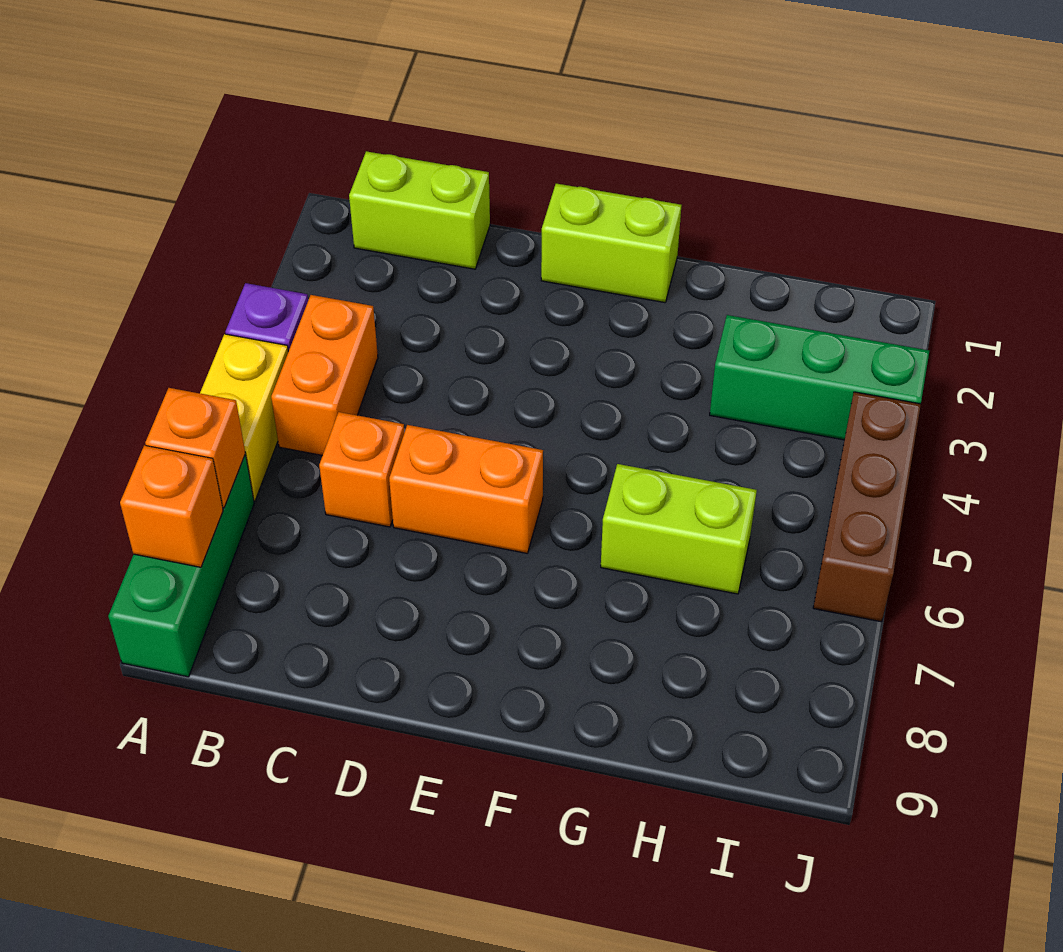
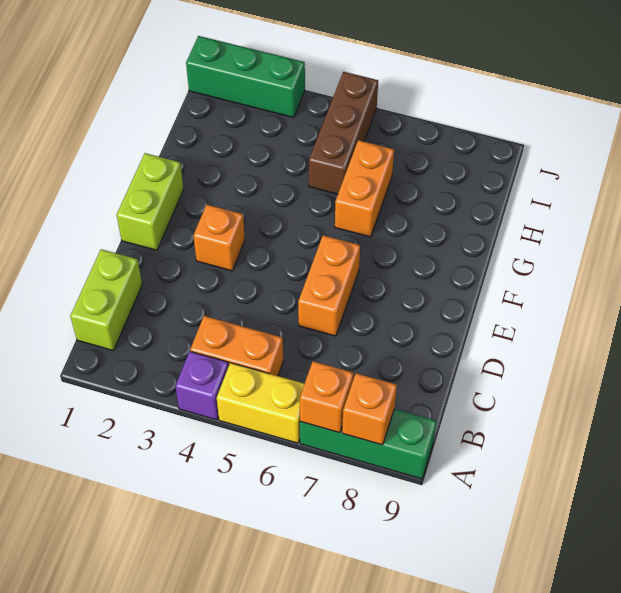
orange brick C6 level 1 -> orange brick E3 level 1
lime brick G6:H6 level 1 -> orange brick G6:H6 level 1
green brick H3:J3 level 1 -> green brick J1:J3 level 1
brown brick J4:J6 level 1 -> brown brick H5:J5 level 1

